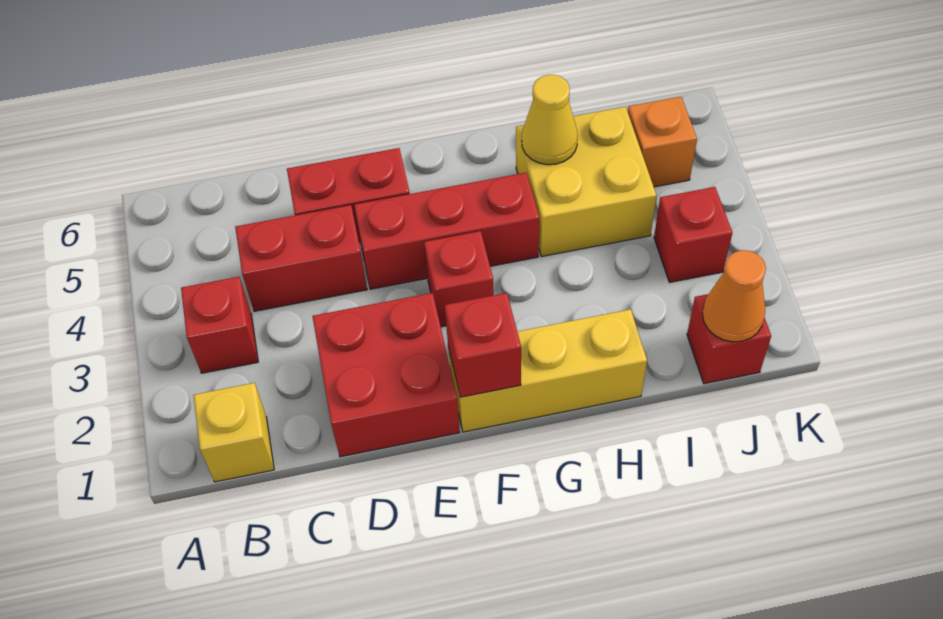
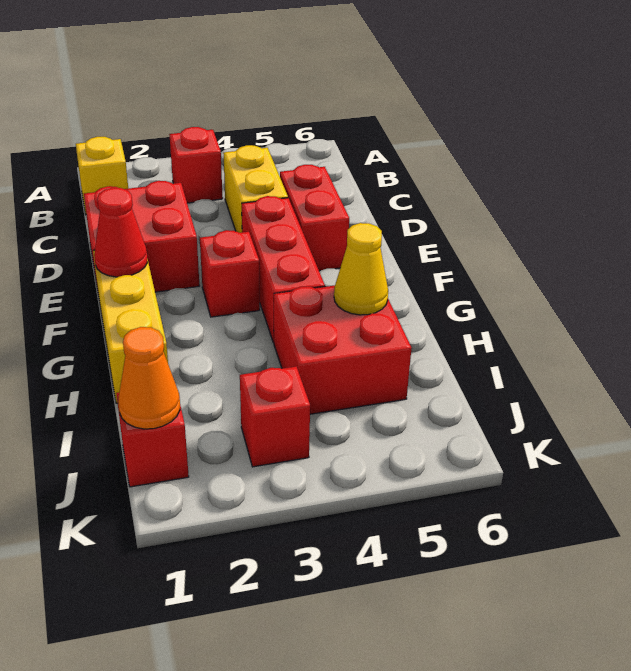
red brick C4:D4 level 1 -> yellow brick C4:D4 level 1
red brick F1 level 2 -> red cone F1 level 2
yellow brick H4:I5 level 1 -> red brick H4:I5 level 1
orange brick J5 level 1 -> none

